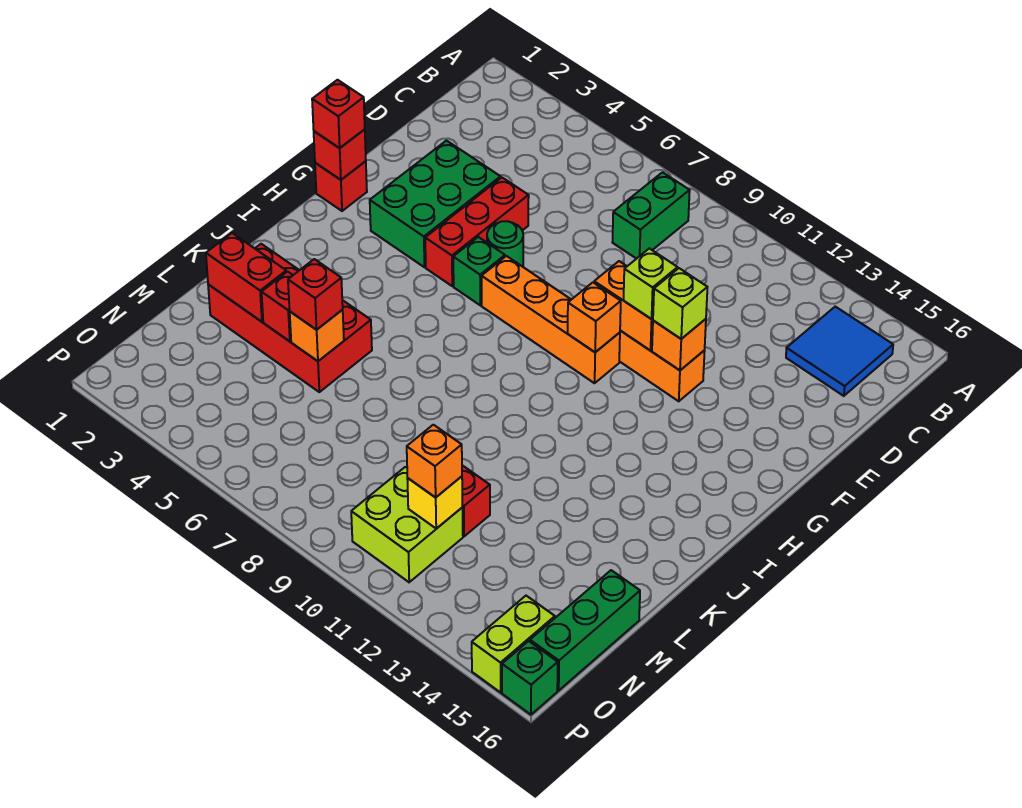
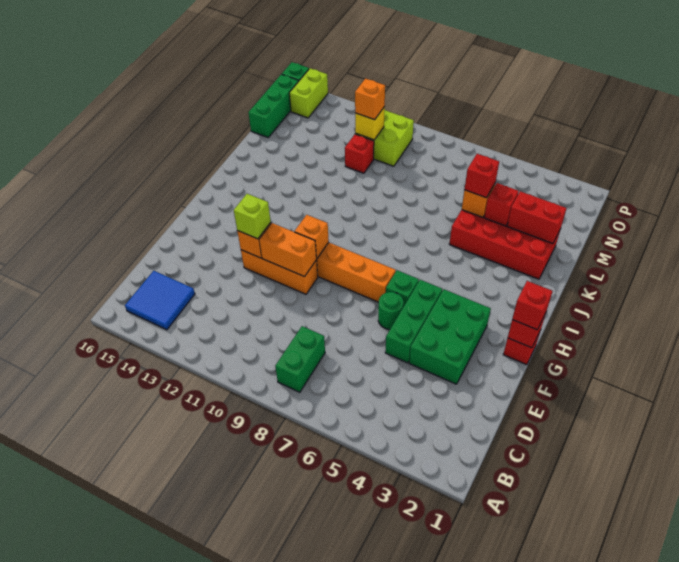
red brick E5:G5 level 1 -> green brick E5:G5 level 1
lime brick F11 level 3 -> none

